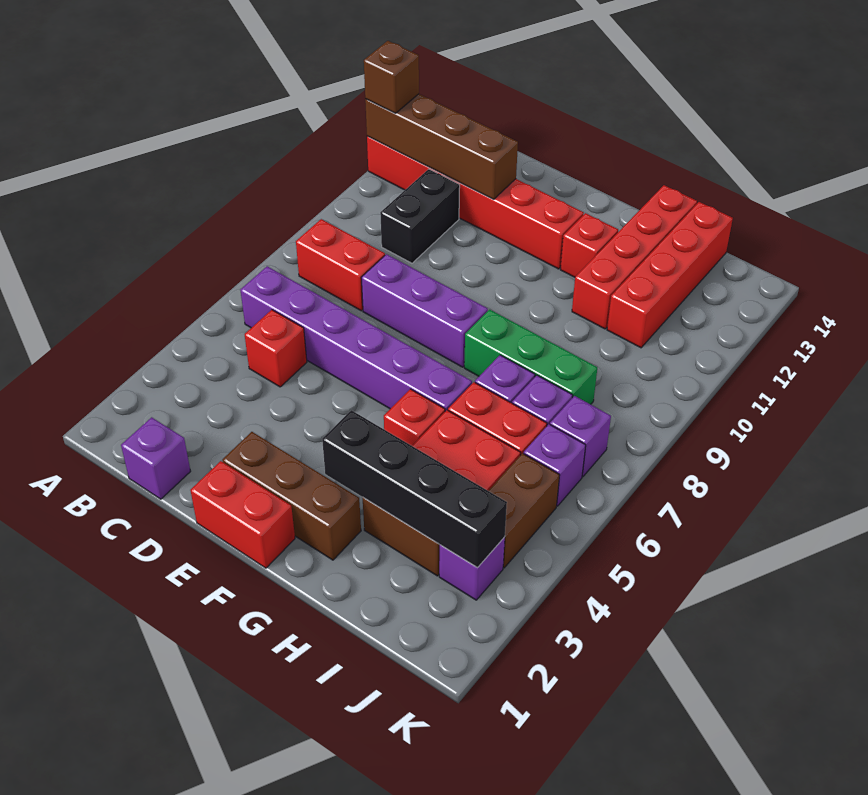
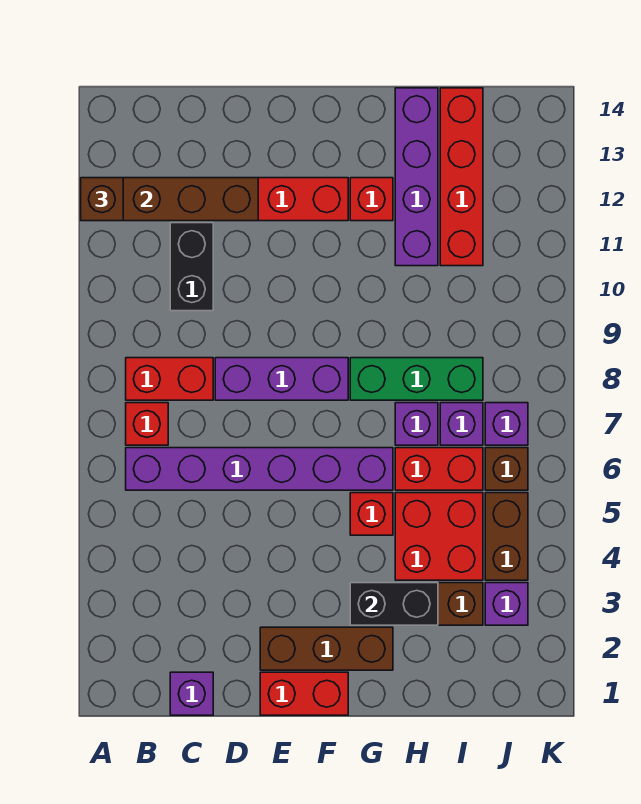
red brick C5 level 1 -> red brick B7 level 1
black brick G3:J3 level 2 -> black brick G3:H3 level 2
red brick H11:H14 level 1 -> purple brick H11:H14 level 1
purple brick J6 level 1 -> brown brick J6 level 1

